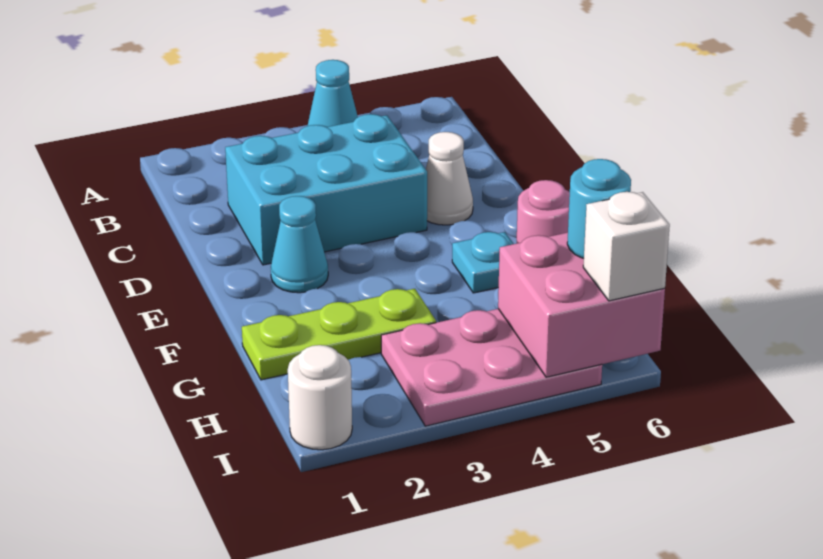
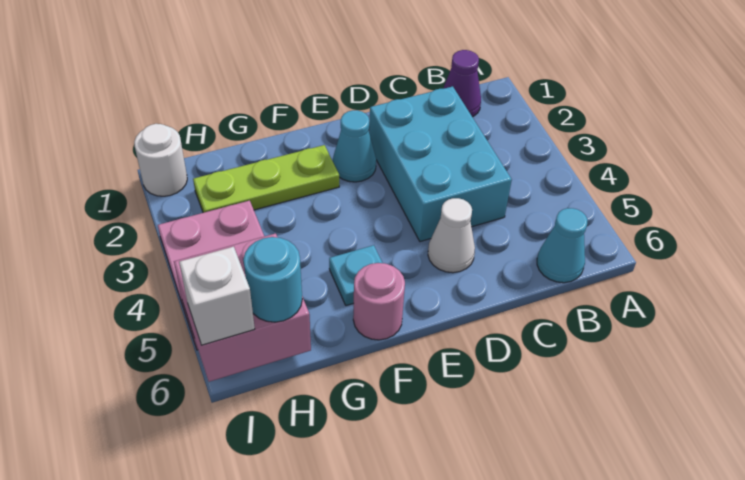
cyan cone A4 level 1 -> cyan cone B6 level 1
none -> purple cone B1 level 1
lime plate G1:G3 level 1 -> lime plate F2:H2 level 1

